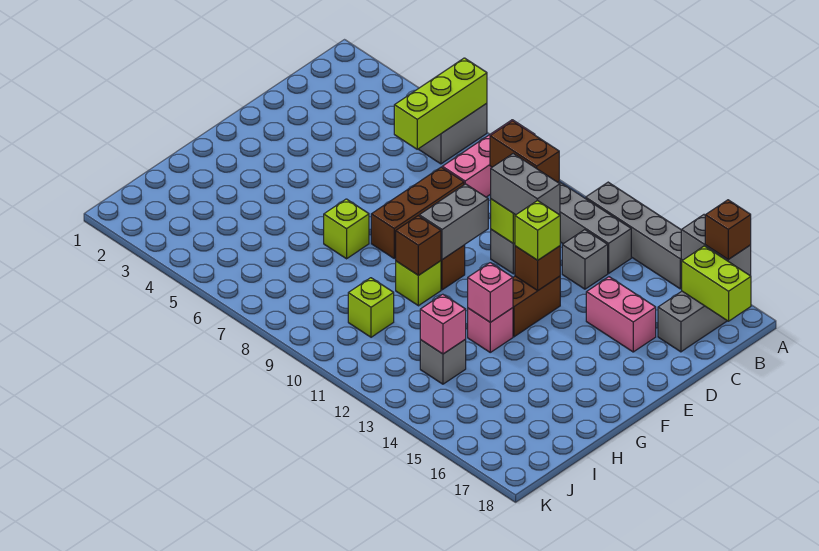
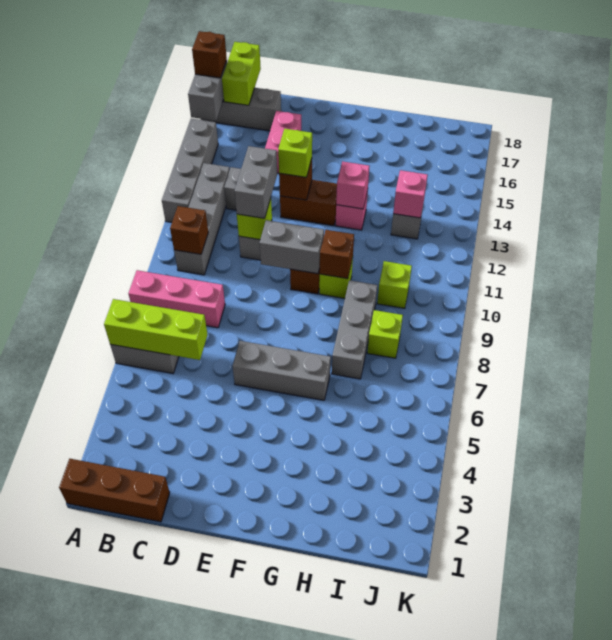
brown brick B9:B10 level 2 -> brown brick B10 level 2
brown brick D8:F8 level 1 -> brown brick A1:C1 level 1
none -> grey brick E6:G6 level 1
lime brick G7 level 1 -> lime brick I8 level 1
none -> grey brick H7:H9 level 1

